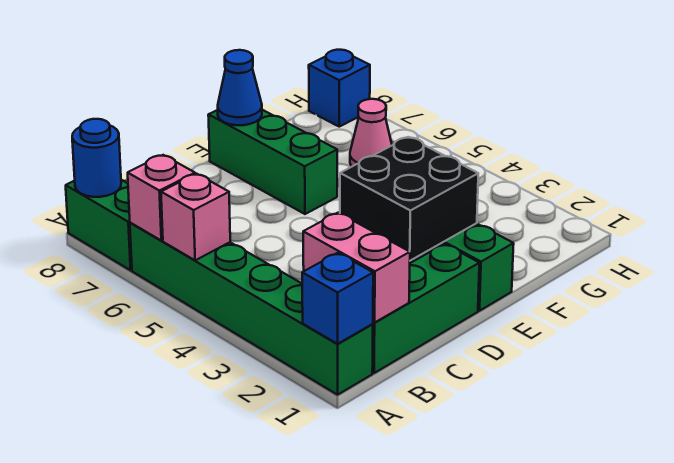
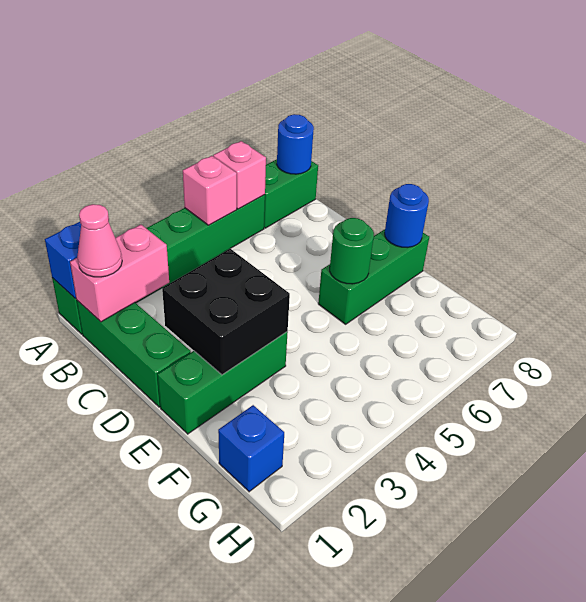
none -> green round brick E6 level 2
blue cone E8 level 2 -> blue round brick E8 level 2
pink cone G6 level 1 -> pink cone B1 level 3
blue brick H8 level 1 -> blue brick G1 level 1

